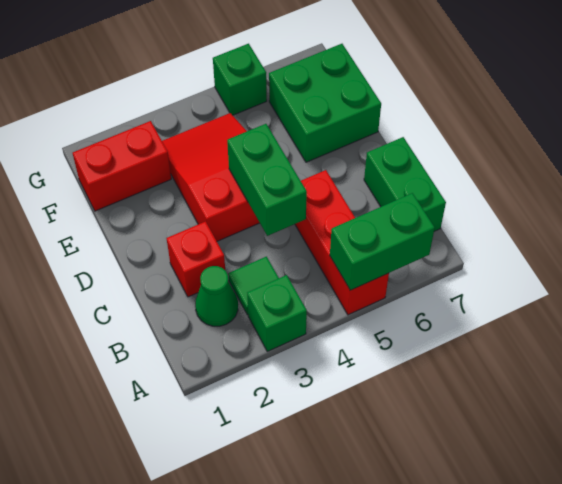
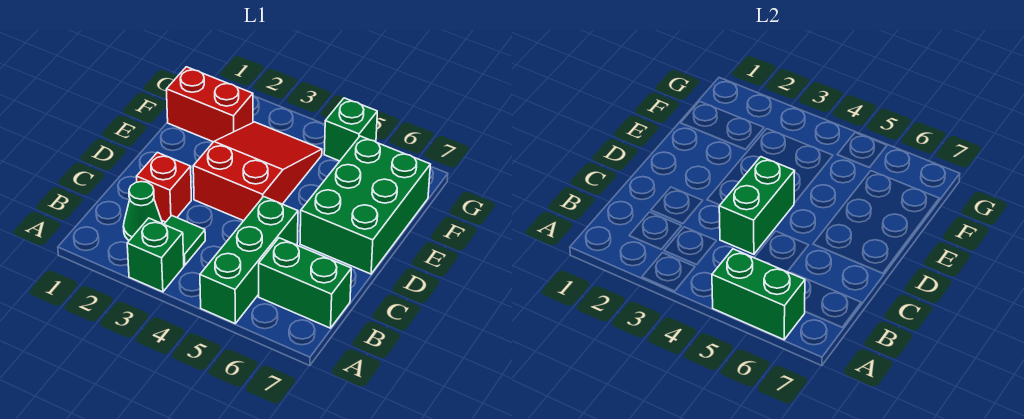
red brick A5:C5 level 1 -> green brick A5:C5 level 1
green brick B7:C7 level 1 -> green brick B6:B7 level 1
green brick E6:F7 level 1 -> green brick D6:F7 level 1

